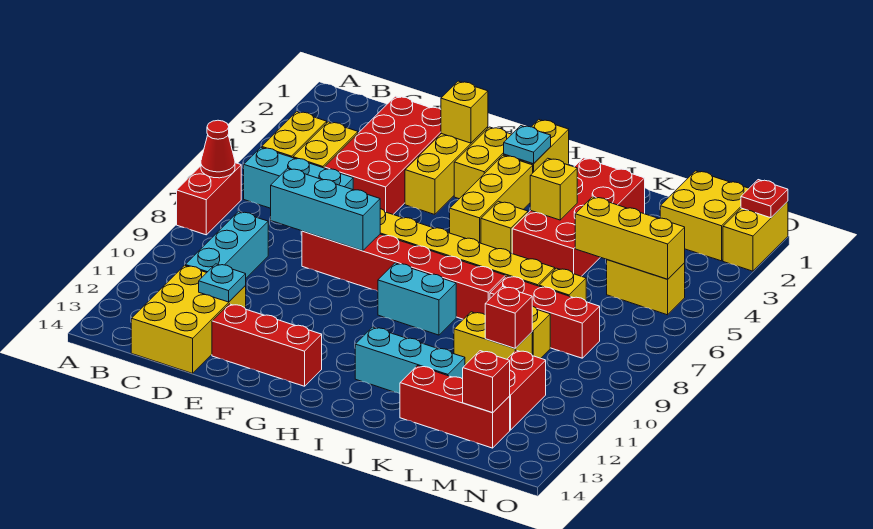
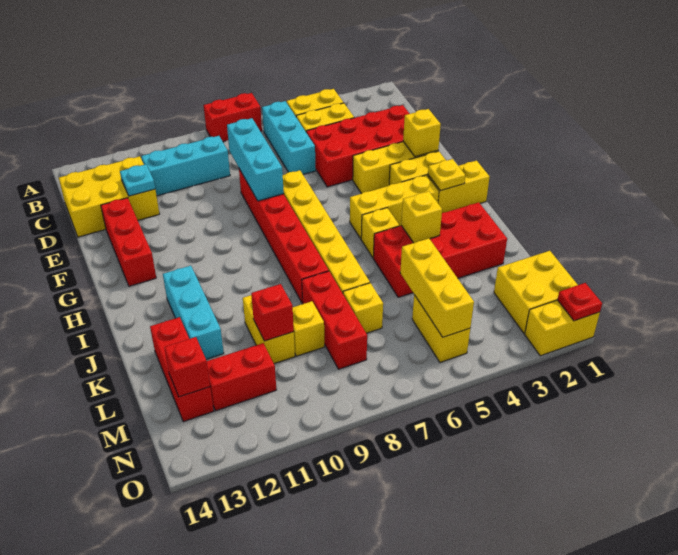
red cone A7 level 2 -> none
cyan plate H2 level 2 -> yellow plate H2 level 2
cyan brick H9:I9 level 1 -> none

